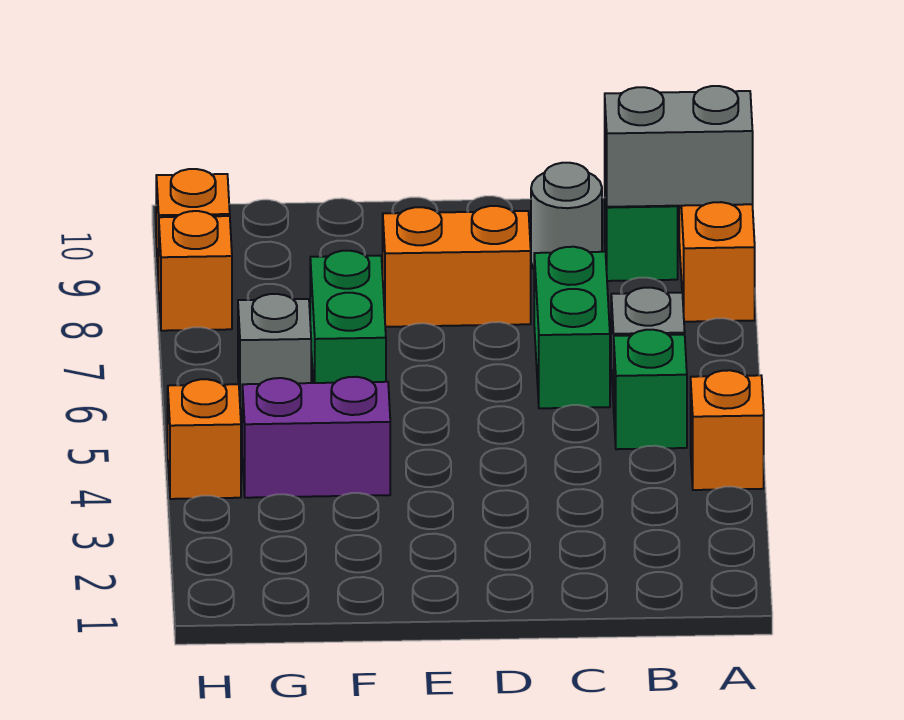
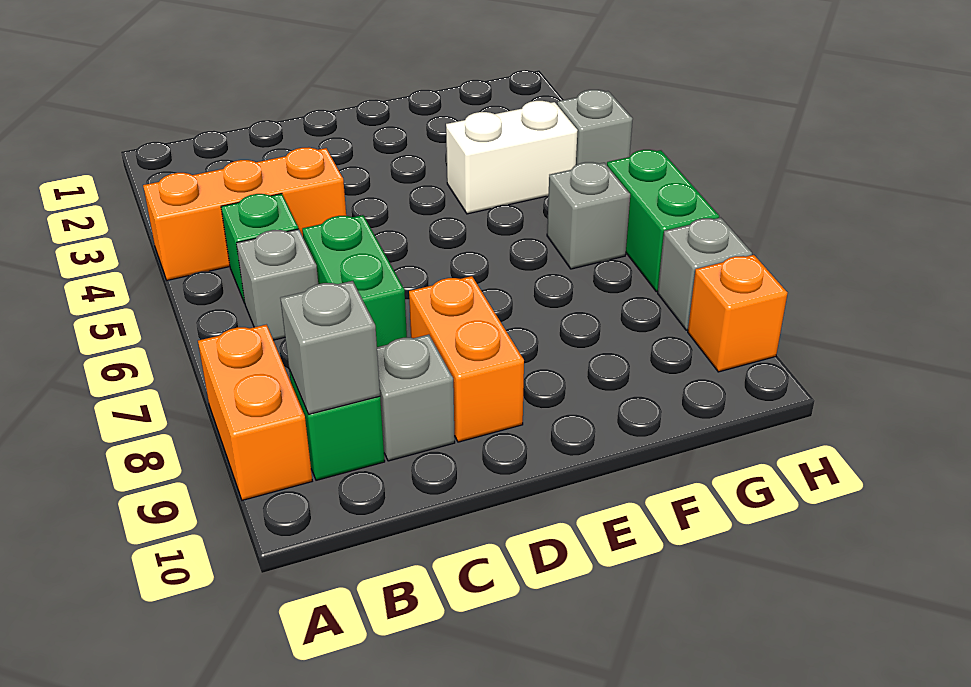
orange brick A4 level 1 -> orange brick A4:C4 level 1
grey brick A9:B9 level 2 -> grey brick B9 level 2
grey round brick C9 level 1 -> grey brick C9 level 1
orange brick D8:E8 level 1 -> orange brick D8:D9 level 1
purple brick F4:G4 level 1 -> white brick F4:G4 level 1
green brick F6:F7 level 1 -> green brick H6:H7 level 1
orange brick H4 level 1 -> grey brick H4 level 1
orange brick H8 level 1 -> grey brick H8 level 1

